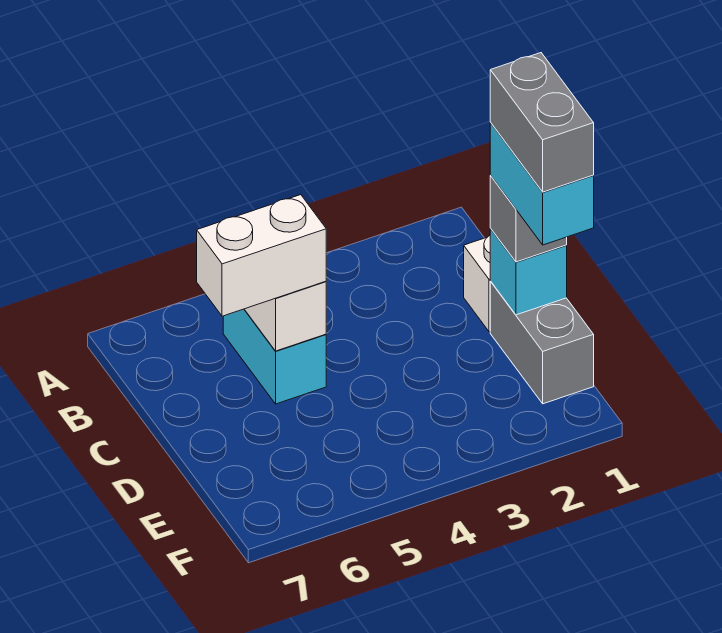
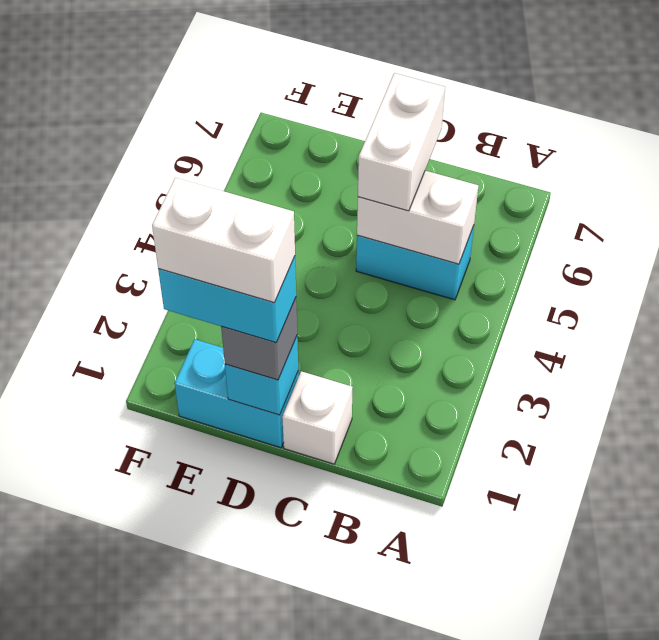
grey brick D1:E1 level 1 -> cyan brick D1:E1 level 1
grey brick D1:E1 level 5 -> white brick D1:E1 level 5

